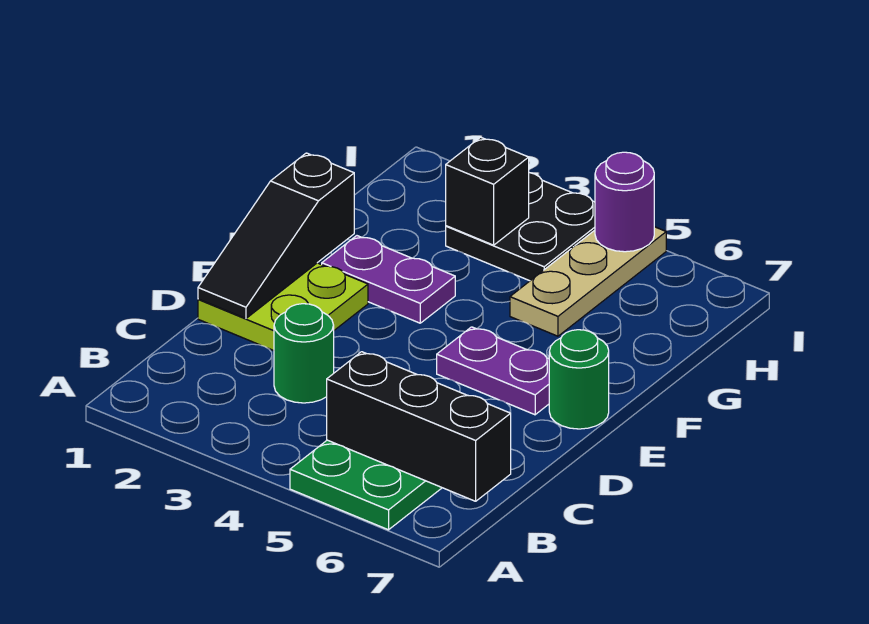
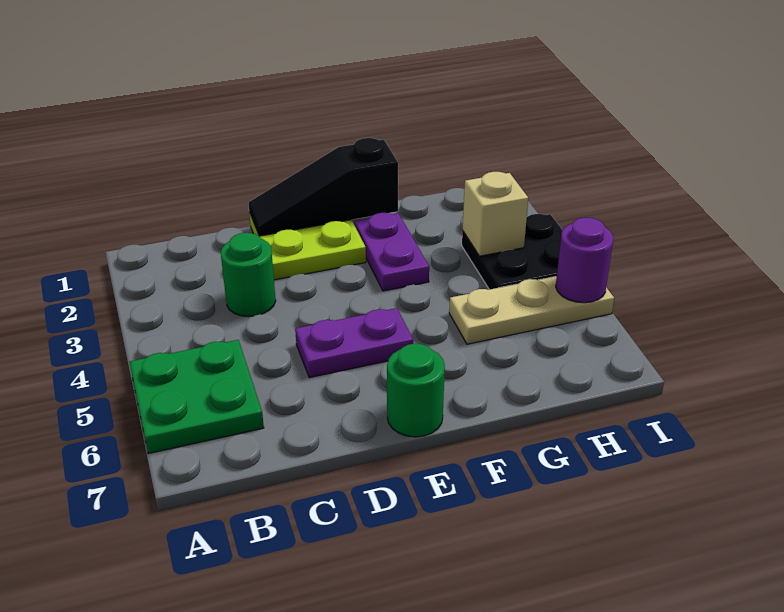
black brick B5:B7 level 2 -> none
purple plate E5:E6 level 1 -> purple plate D5:E5 level 1
black brick H3 level 2 -> tan brick H3 level 2

